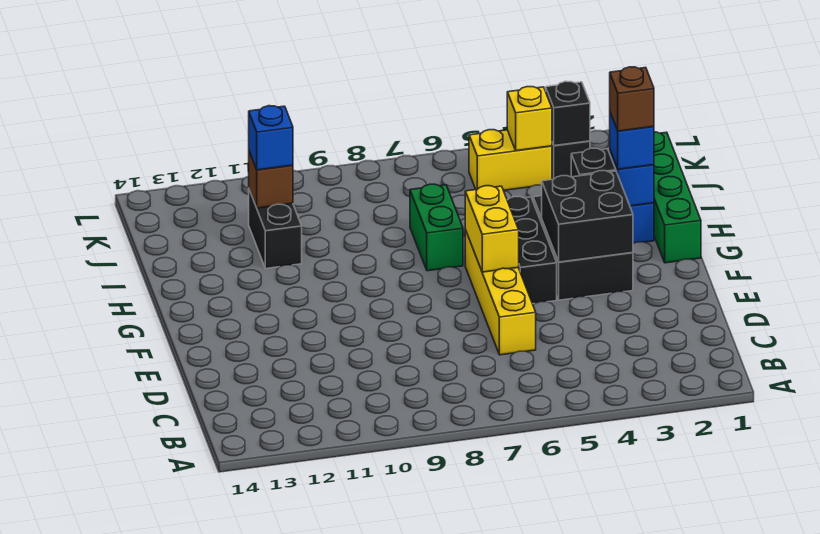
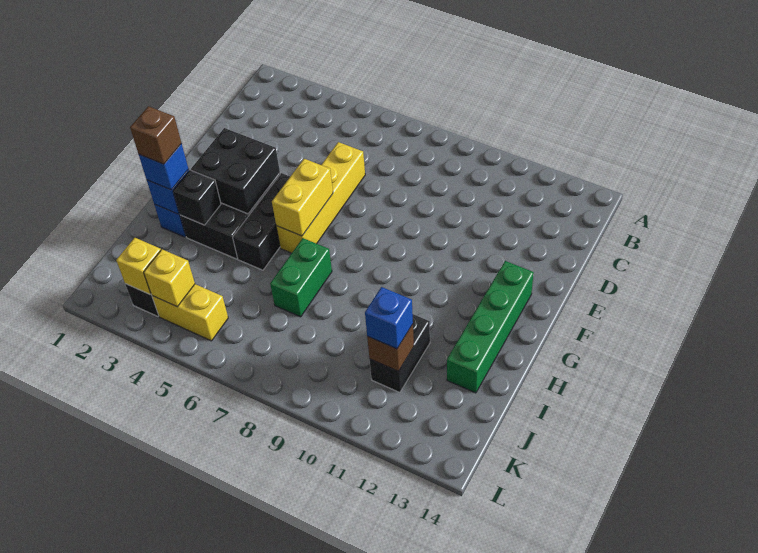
green brick G1:J1 level 1 -> green brick F13:I13 level 1
black brick K3 level 2 -> yellow brick K3 level 2

